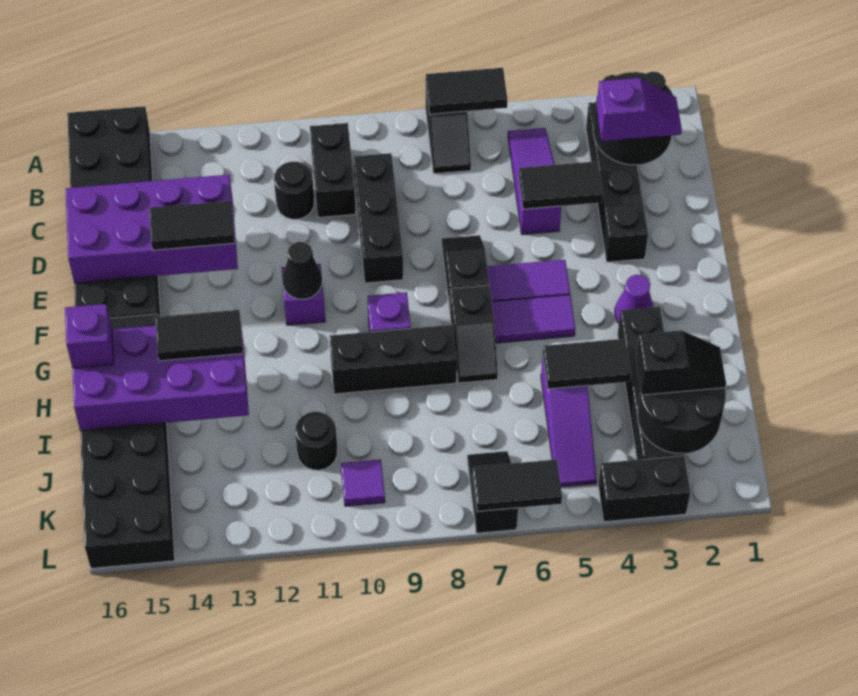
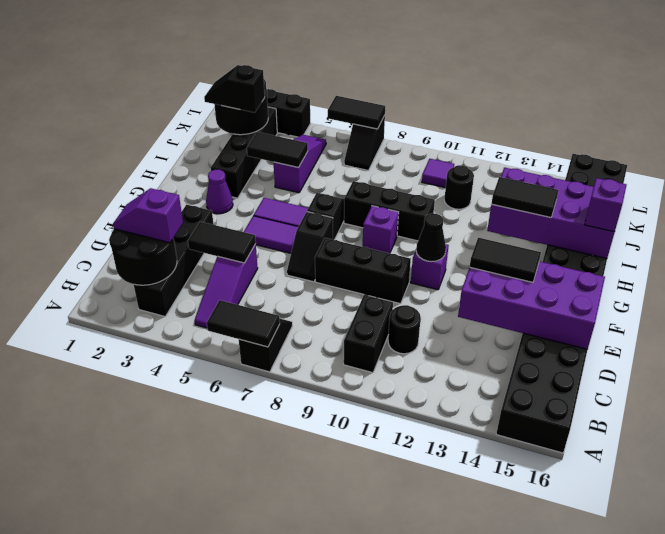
black brick C9:E9 level 1 -> black brick E8:E10 level 1

